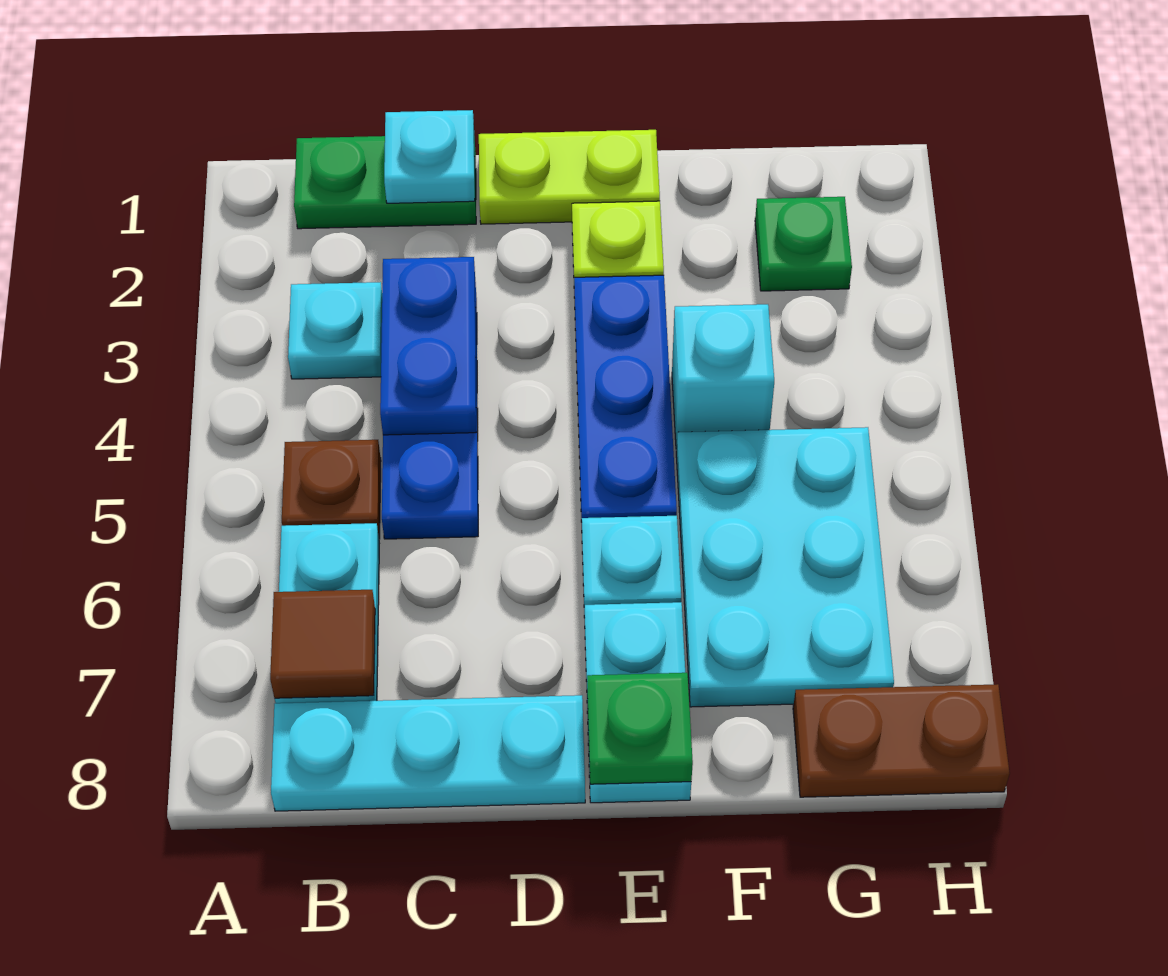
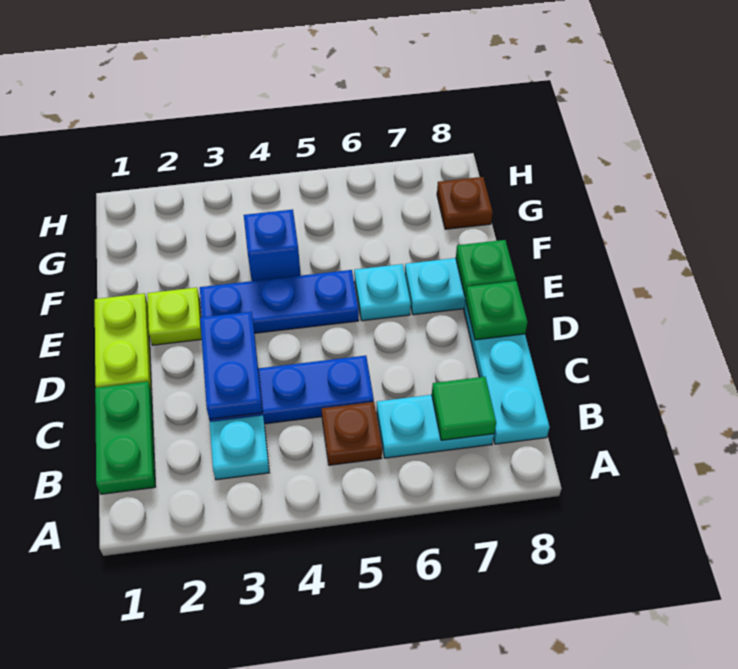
brown tile B7 level 2 -> green tile B7 level 2
cyan plate C1 level 2 -> none
blue plate C3:C4 level 2 -> blue plate C3:D3 level 2
cyan brick F4 level 1 -> blue brick F4 level 1
cyan plate F5:G7 level 1 -> none
green plate G2 level 1 -> green plate D8 level 2
brown plate G8:H8 level 1 -> brown plate G8 level 1

